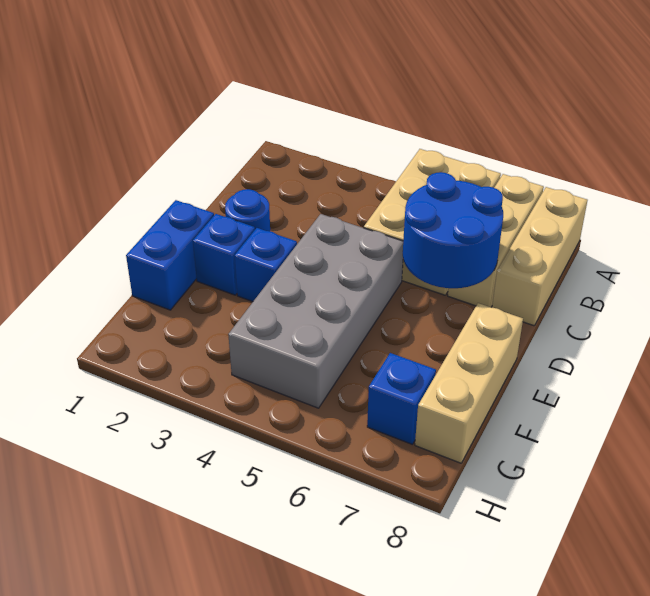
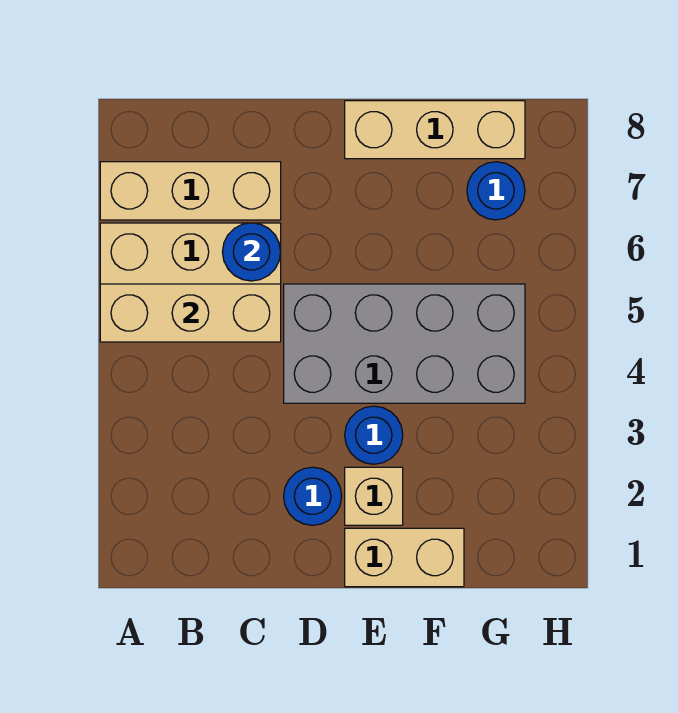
tan brick A8:C8 level 1 -> tan brick A5:C5 level 2
blue round brick C6:D7 level 2 -> blue round brick C6 level 2
blue brick E1:F1 level 1 -> tan brick E1:F1 level 1
blue brick E2 level 1 -> tan brick E2 level 1
blue brick E3 level 1 -> blue round brick E3 level 1
blue brick G7 level 1 -> blue round brick G7 level 1

